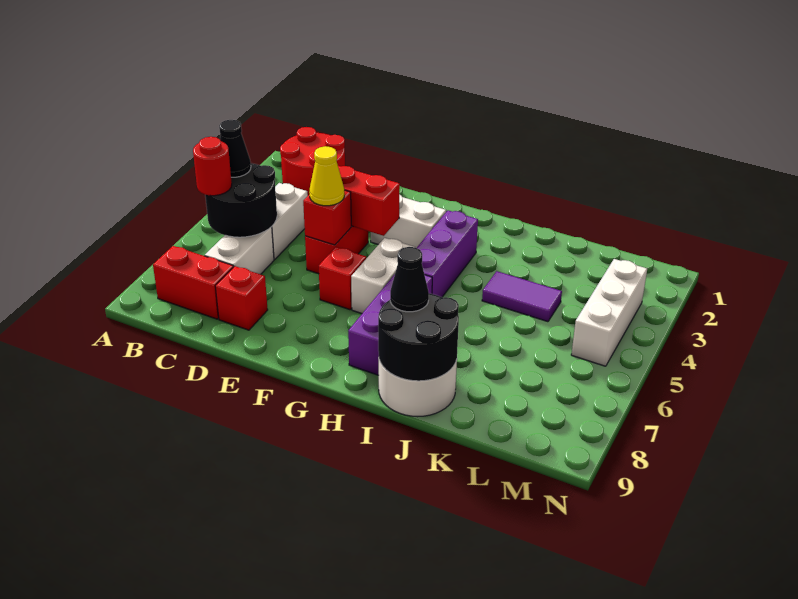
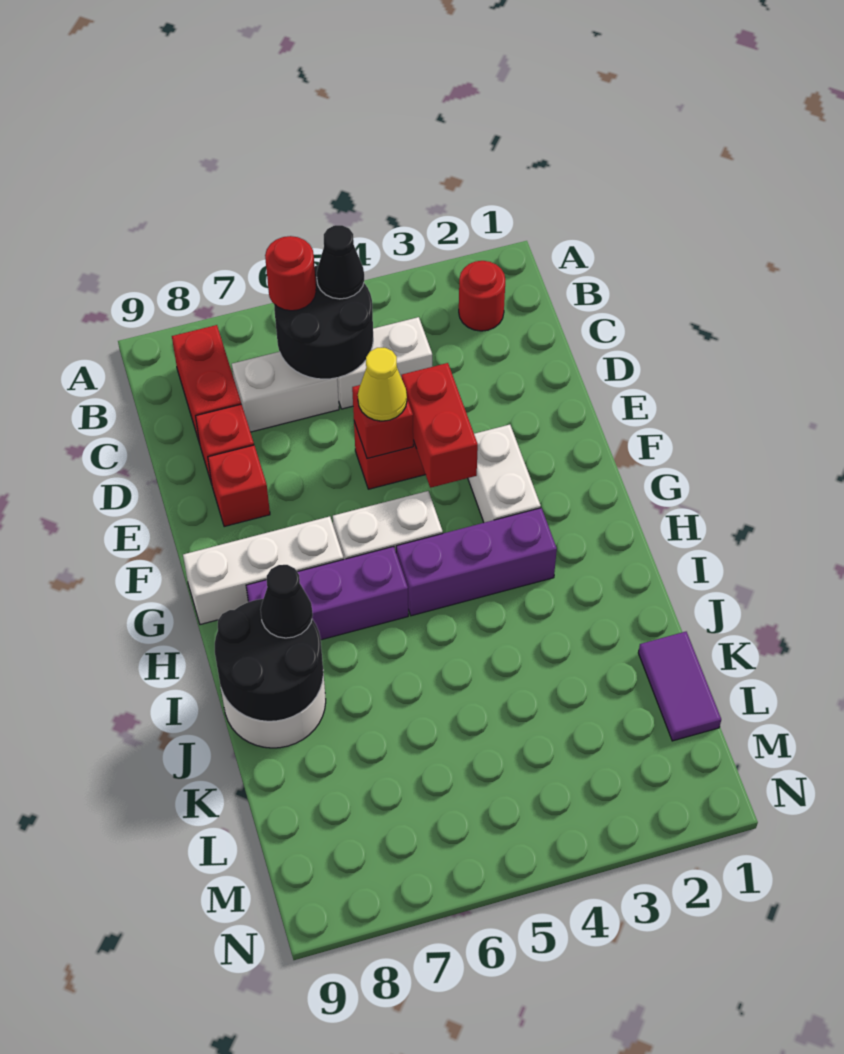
red round brick B1:C2 level 1 -> red round brick B2 level 1
red brick F6 level 1 -> red brick E8 level 1
purple tile J4:K4 level 1 -> purple tile K1:L1 level 1
white brick M3:M5 level 1 -> white brick G7:G9 level 1

